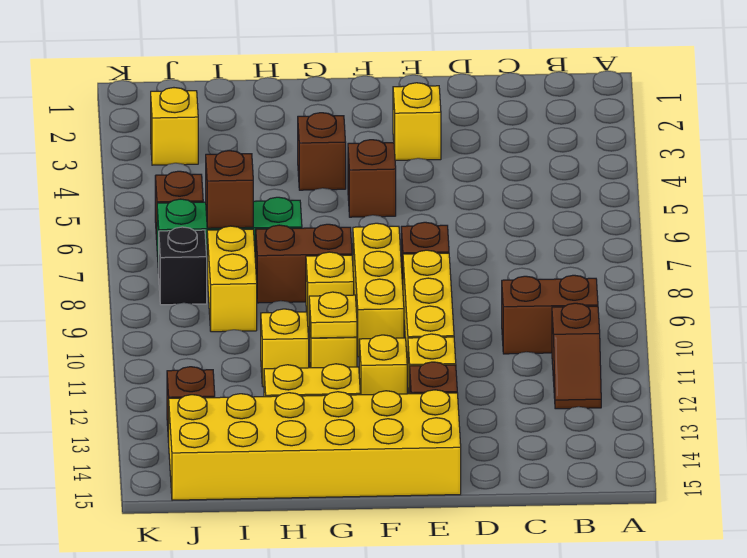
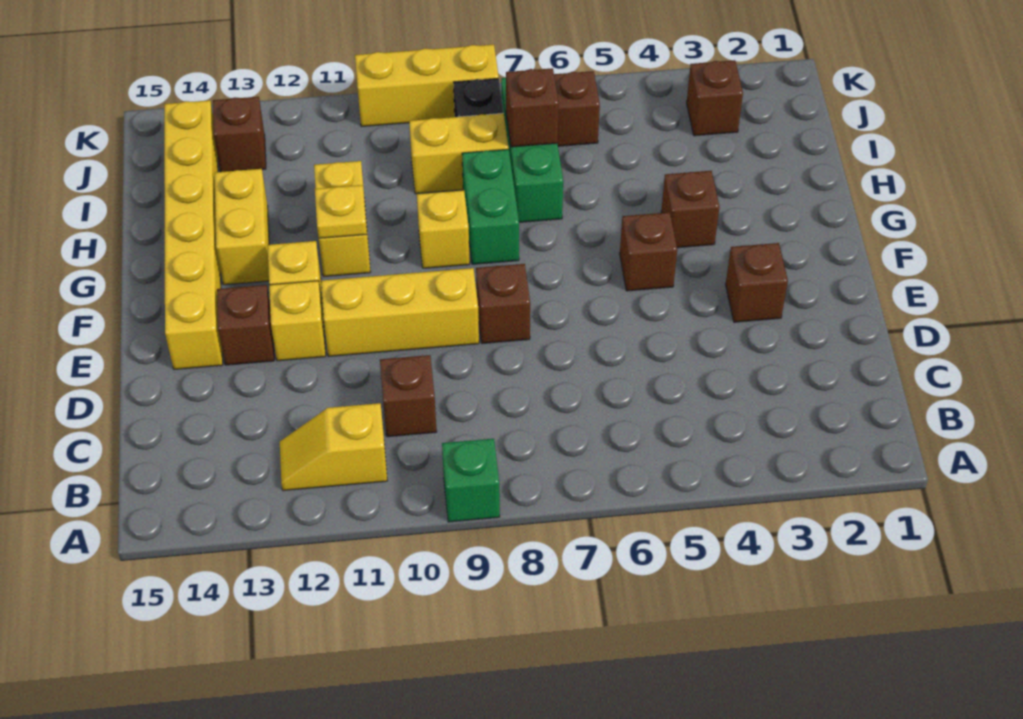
none -> green brick A9 level 1
brown brick B10:C10 level 1 -> brown brick C10 level 1
brown slope B11:B12 level 1 top 11 -> yellow slope B11:B12 level 1 top 11
yellow brick E3 level 1 -> brown brick E3 level 1
yellow brick E14:J15 level 1 -> yellow brick E14:J14 level 1
yellow brick F8:F10 level 1 -> yellow brick K8:K10 level 1
brown brick G8:H8 level 1 -> green brick G8:H8 level 1
yellow brick J3 level 1 -> brown brick J3 level 1

